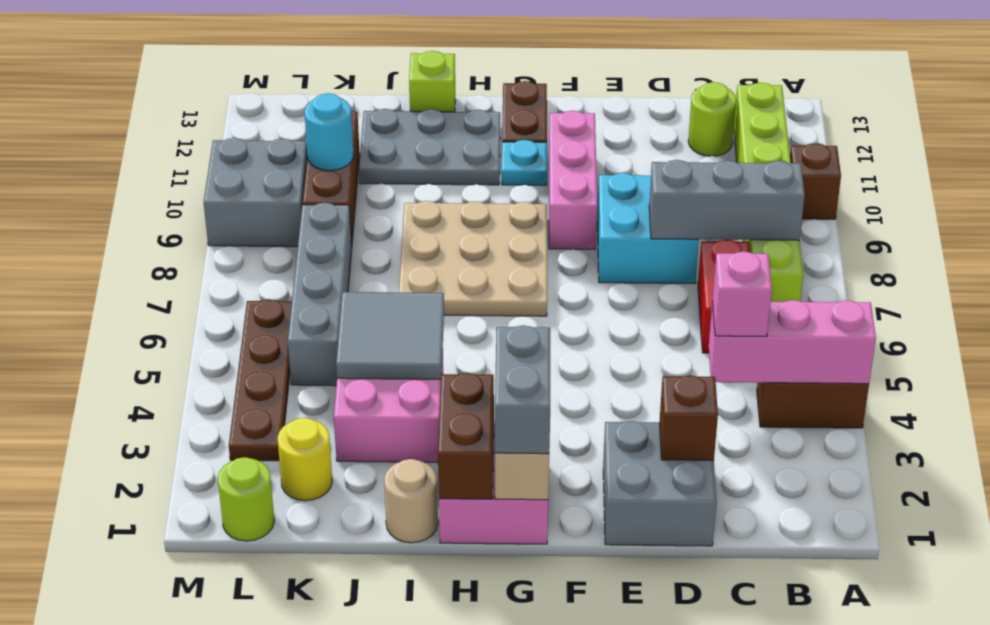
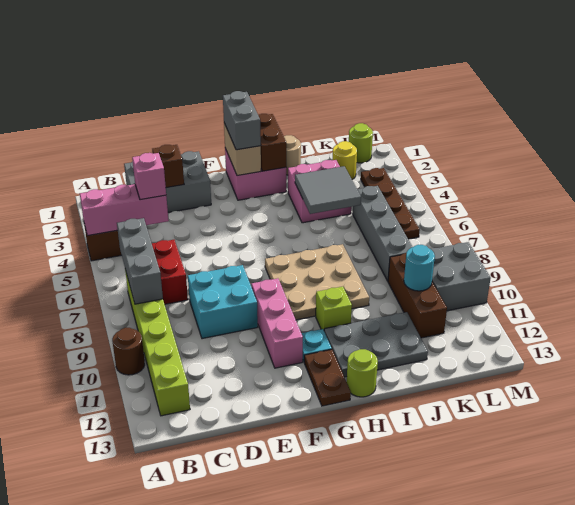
brown brick A10 level 1 -> brown round brick A10 level 1
grey brick B8:D8 level 2 -> grey brick B6:B8 level 2
lime round brick C12 level 1 -> lime round brick H13 level 1
grey brick D1:E2 level 1 -> grey brick C1:E2 level 1
lime brick I13 level 1 -> lime brick H10 level 1

